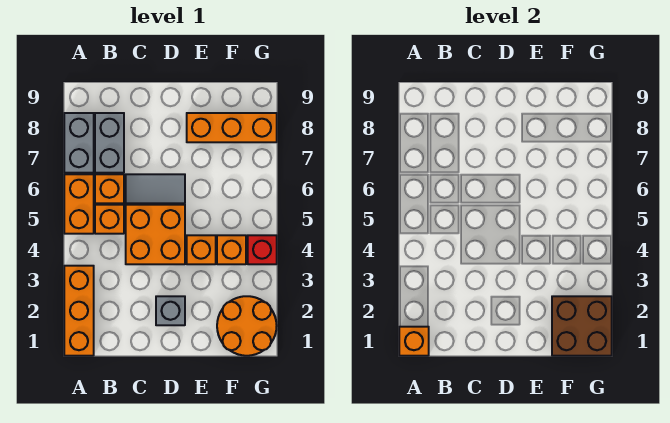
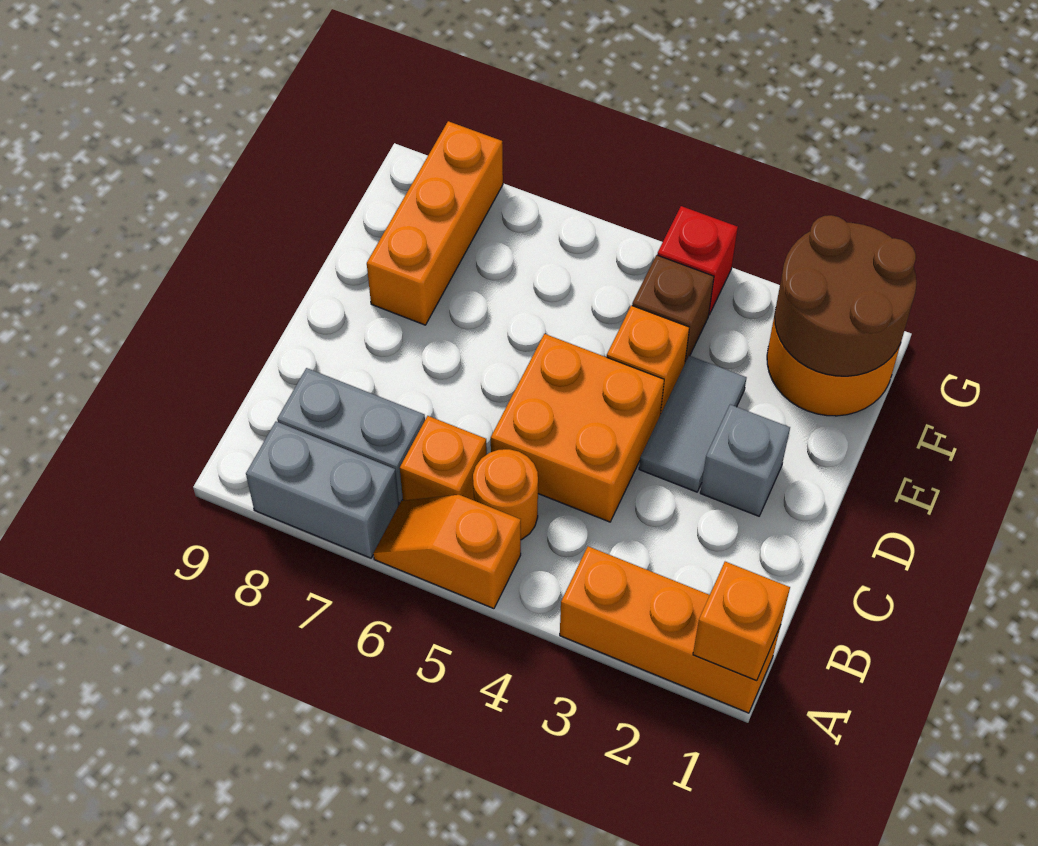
orange brick A5:A6 level 1 -> orange slope A5:A6 level 1 top 5
orange brick B5 level 1 -> orange round brick B5 level 1
grey tile C6:D6 level 1 -> grey tile D3:E3 level 1
brown brick F1:G2 level 2 -> brown round brick F1:G2 level 2
orange brick F4 level 1 -> brown brick F4 level 1

